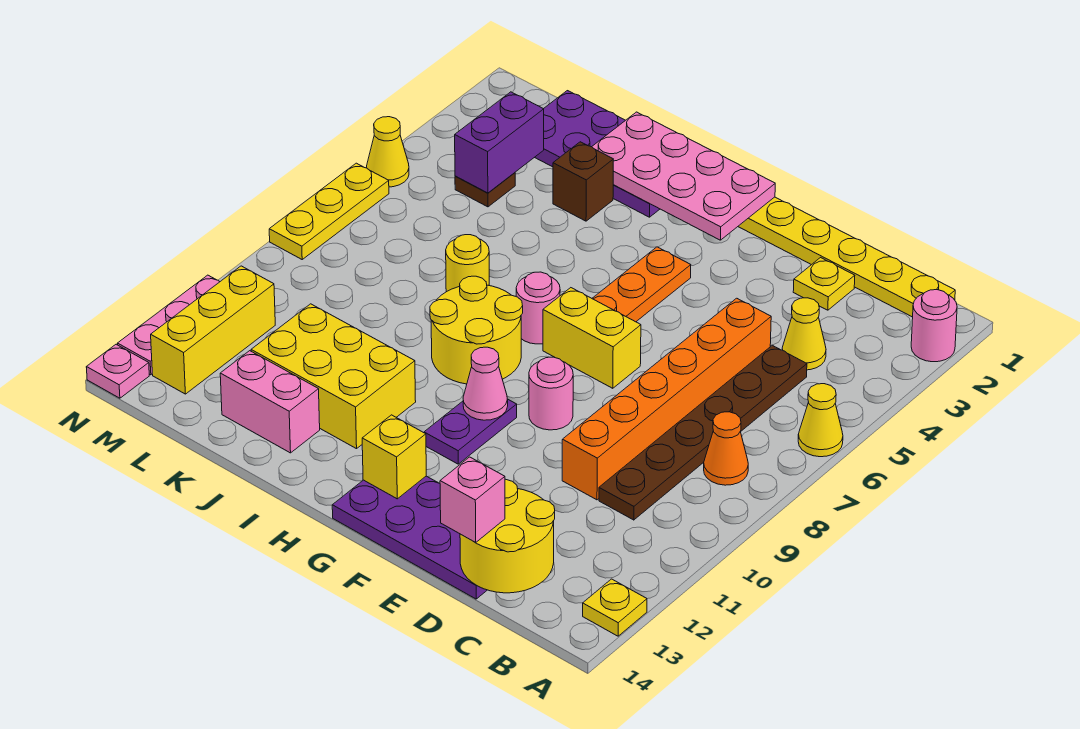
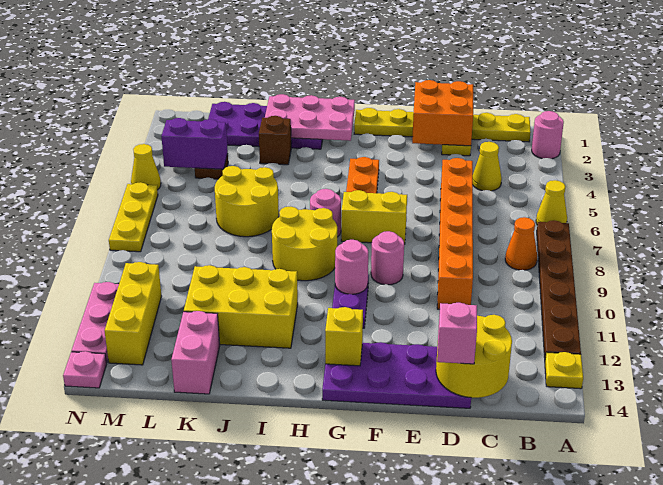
brown plate C5:C10 level 1 -> brown plate A7:A12 level 1
none -> orange brick D1:E2 level 2
pink plate G1:J2 level 2 -> pink plate H1:J2 level 2
pink cone G10 level 2 -> pink round brick G10 level 2
yellow round brick J7 level 1 -> yellow round brick J6:K7 level 1
pink brick J13:K13 level 1 -> pink brick K13:K14 level 1
purple brick L3:L4 level 2 -> purple brick L4:M4 level 2

